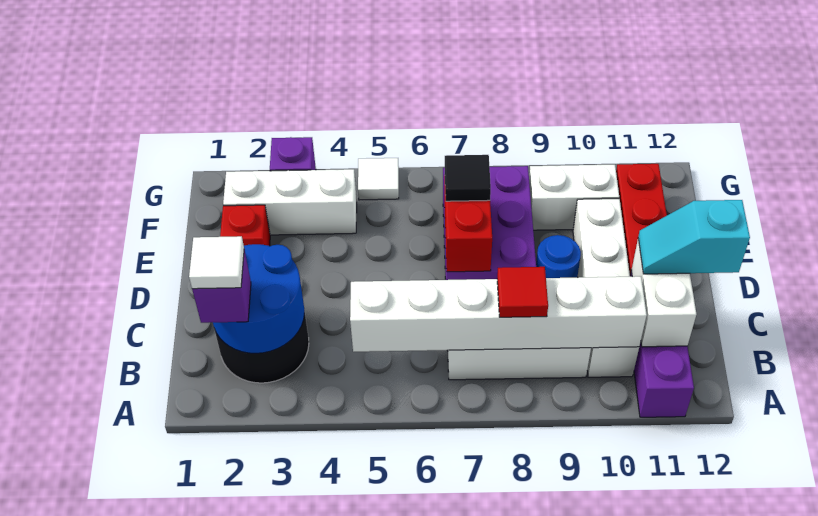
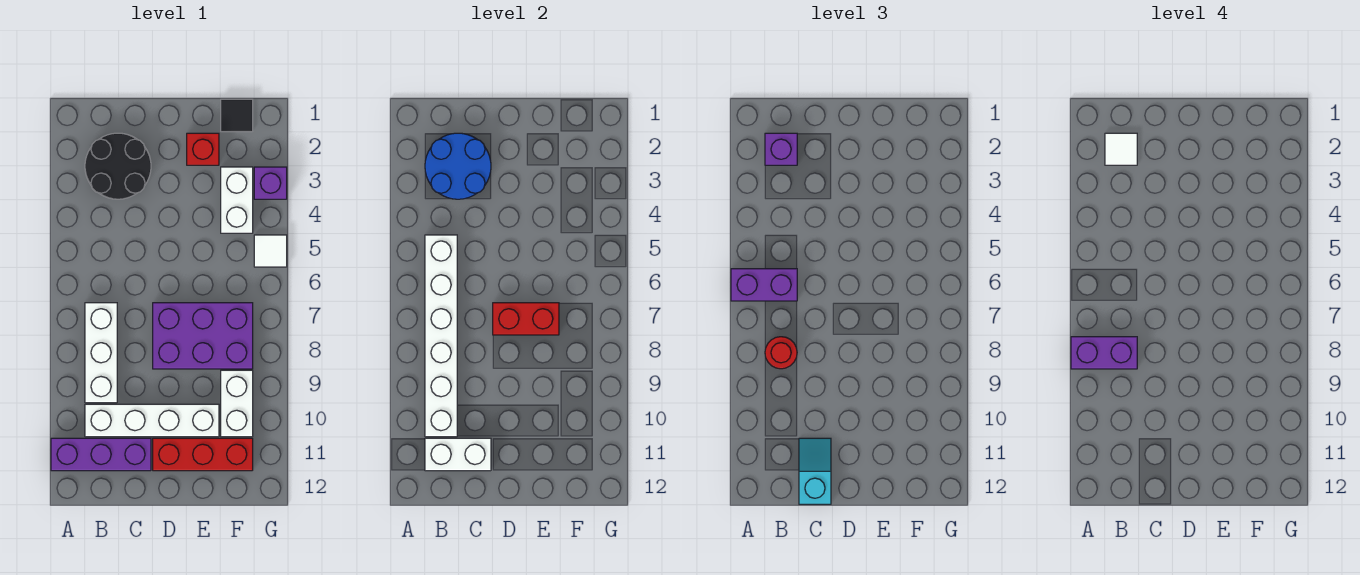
none -> purple brick A6:B6 level 3
none -> purple brick A8:B8 level 4
red tile B8 level 3 -> red round brick B8 level 3
blue round brick D9 level 1 -> none
black tile E7 level 3 -> black tile F1 level 1
white brick F2:F4 level 1 -> white brick F3:F4 level 1

